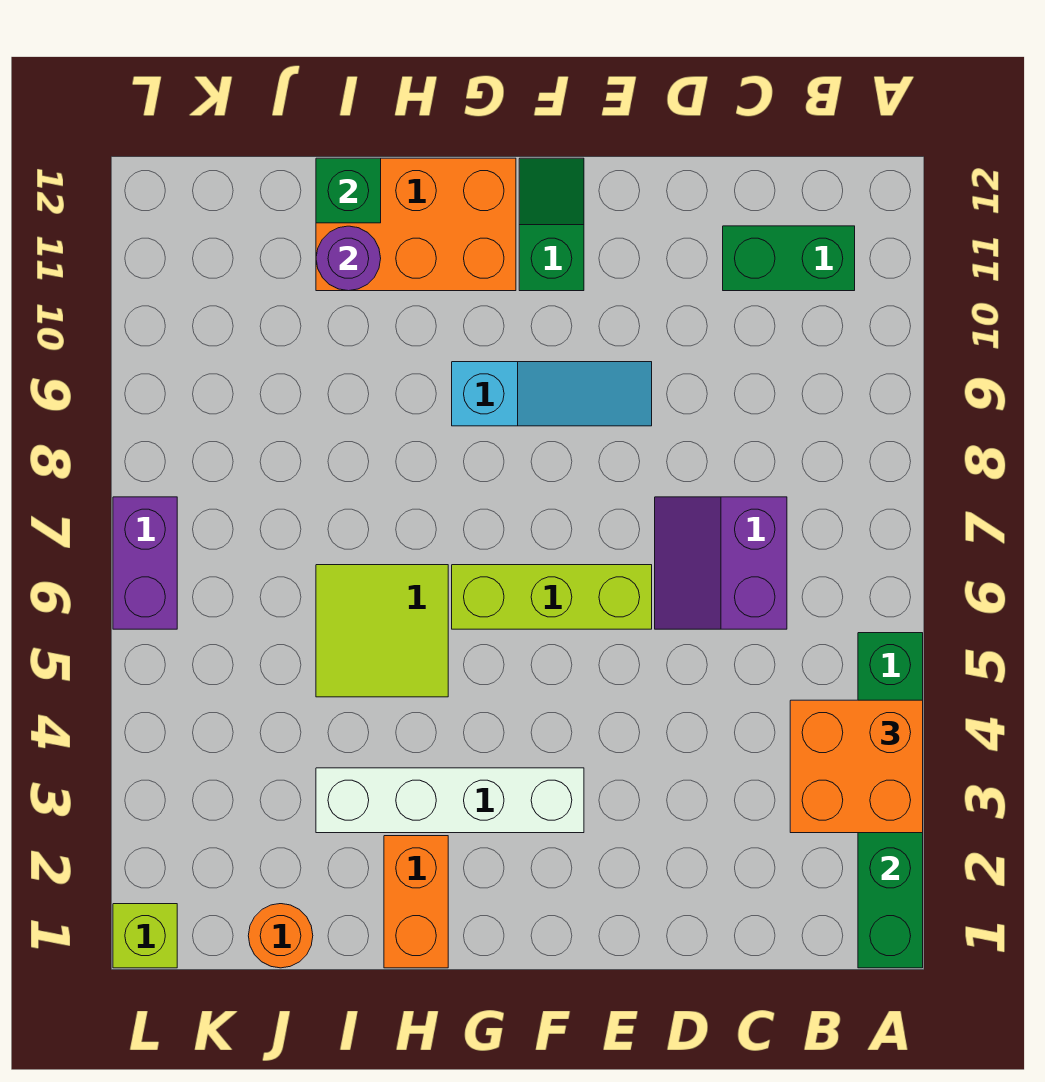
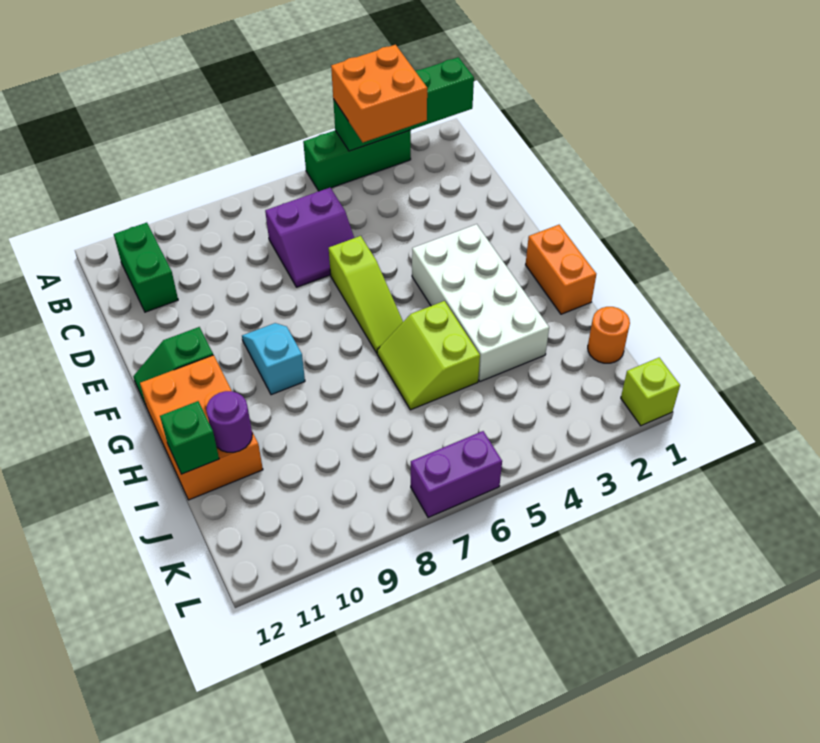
lime brick E6:G6 level 1 -> lime slope E6:G6 level 1 top E
cyan slope E9:G9 level 1 top G -> cyan slope F9:G9 level 1 top G
white brick F3:I3 level 1 -> white brick F3:I4 level 1
orange brick H1:H2 level 1 -> orange brick G1:H1 level 1
lime tile H5:I6 level 1 -> lime slope H5:I6 level 1 top 5

